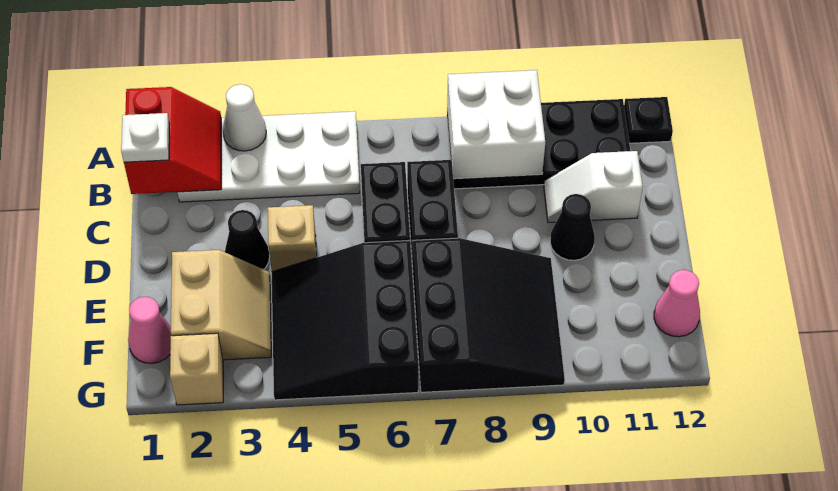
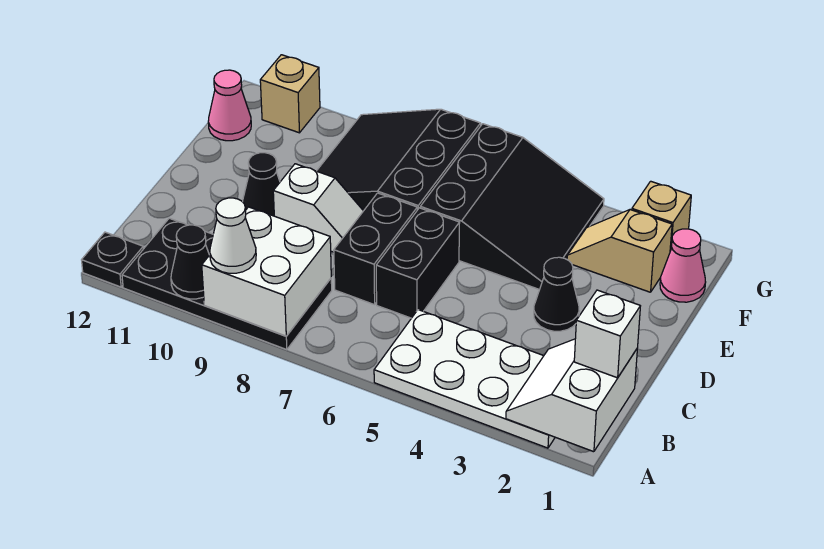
red slope A1:B2 level 2 top 1 -> white slope A1:B2 level 2 top 1
white cone A3 level 2 -> white cone A9 level 3
none -> black cone A10 level 2
white plate B1 level 3 -> white brick B1 level 3
white slope C10:C11 level 1 top 11 -> white slope D8:D9 level 1 top 9
tan brick D4 level 1 -> tan brick G11 level 1
tan slope E2:F3 level 1 top 2 -> tan slope F2:F3 level 1 top 2

